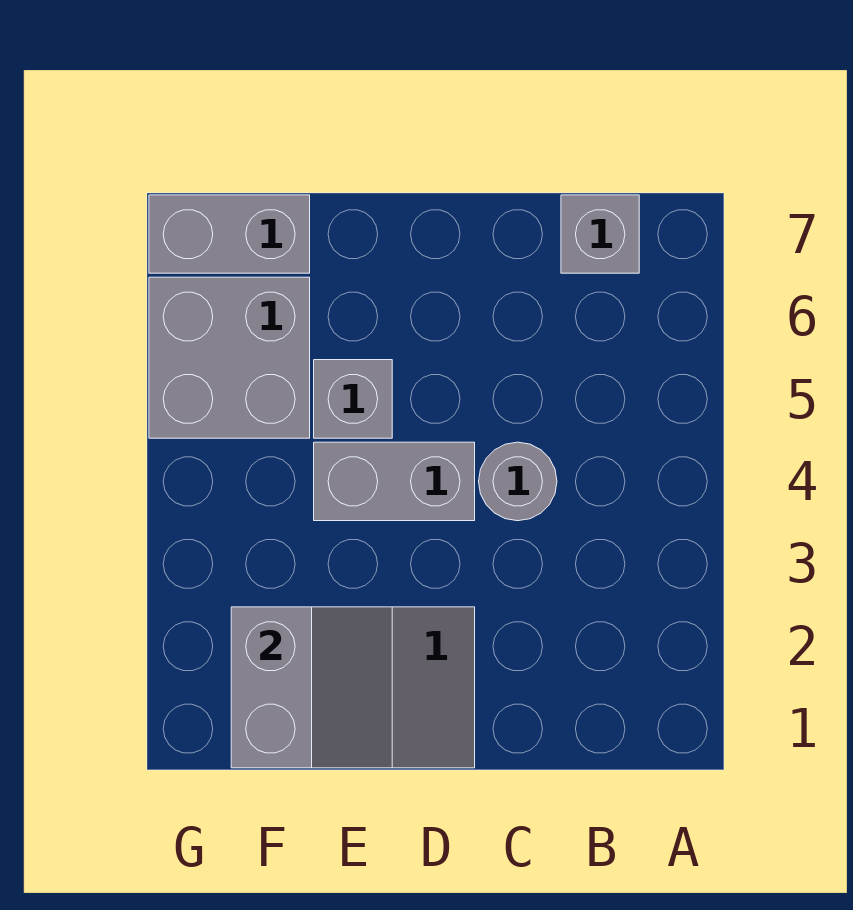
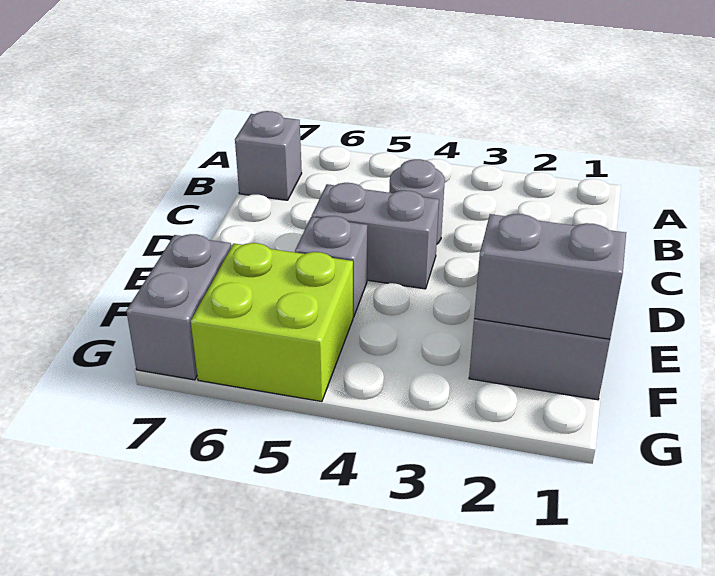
grey brick D4:E4 level 1 -> grey brick D4:D5 level 1
grey brick F5:G6 level 1 -> lime brick F5:G6 level 1

